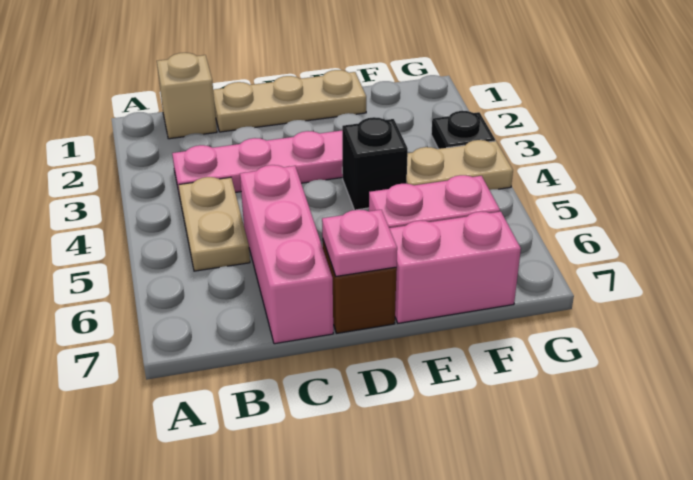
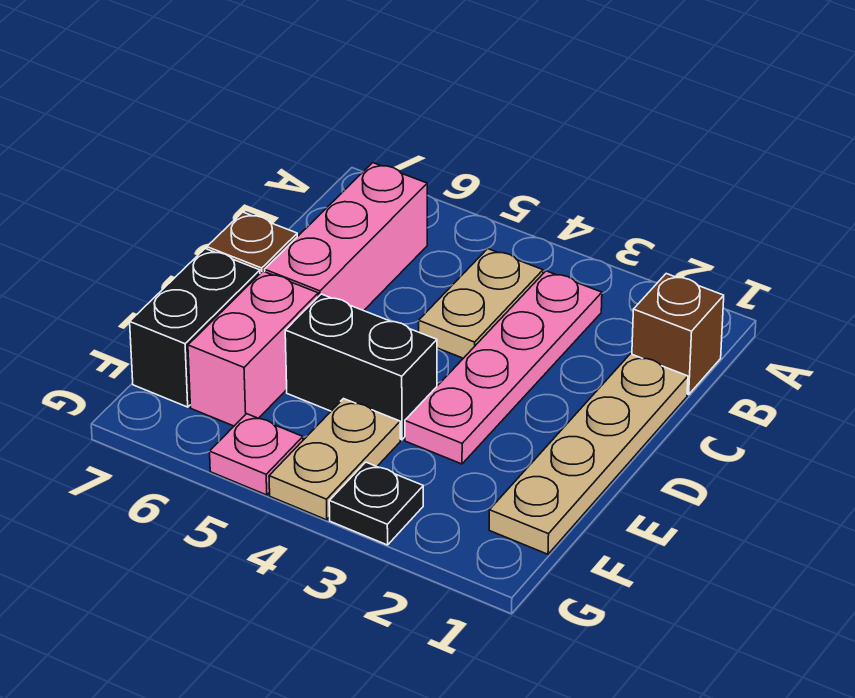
tan brick B1 level 1 -> brown brick B1 level 1
tan plate B4:B5 level 1 -> tan plate B4:C4 level 1
tan plate C1:E1 level 1 -> tan plate C1:F1 level 1
pink brick C5:C7 level 1 -> pink brick B6:D6 level 1
pink plate D7 level 2 -> pink plate G5 level 1
black brick E4 level 1 -> black brick E4:E5 level 1
pink brick E7:F7 level 1 -> black brick E7:F7 level 1

